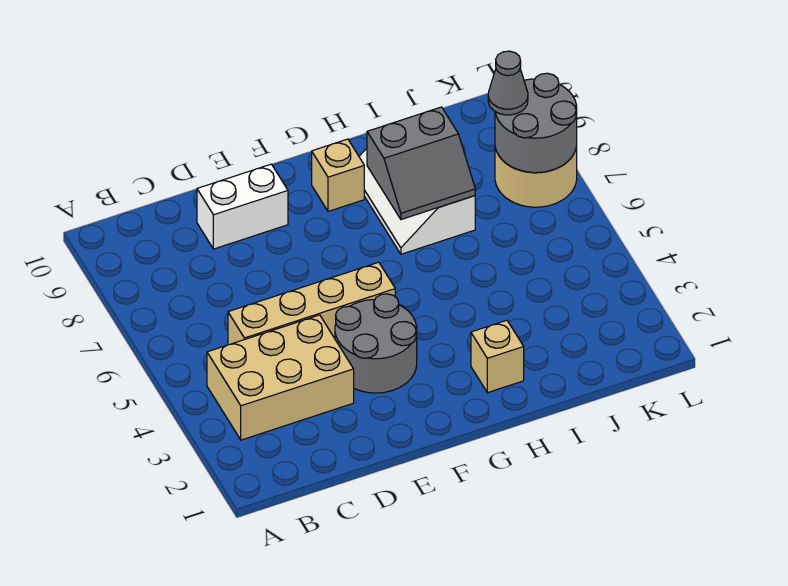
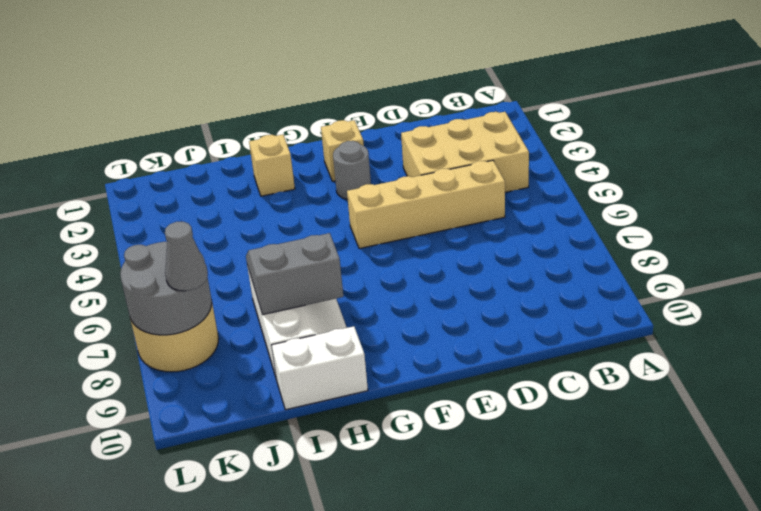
white brick D9:E9 level 1 -> white brick H10:I10 level 1
grey round brick E3:F4 level 1 -> grey round brick F3 level 1
tan brick G9 level 1 -> tan brick F2 level 1

